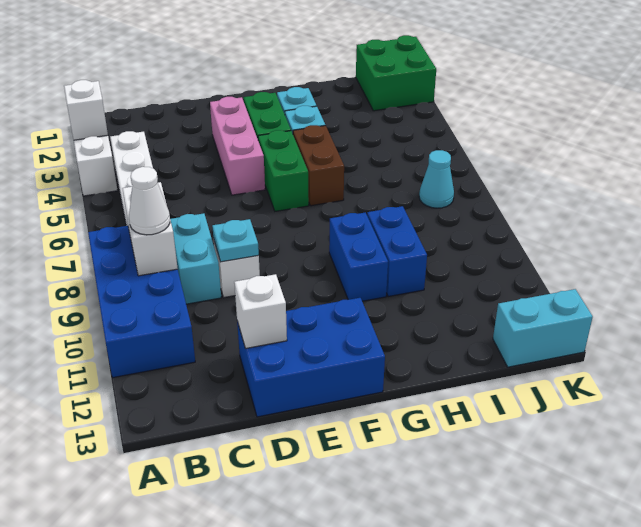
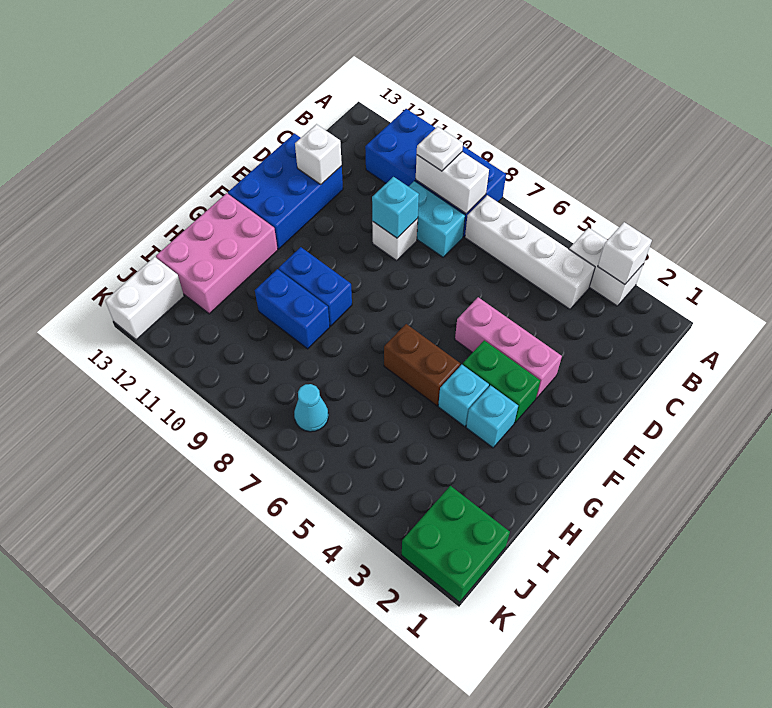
white cone B9 level 3 -> white plate B9 level 3
cyan plate D9 level 2 -> cyan brick D9 level 2
green brick F5:F6 level 1 -> none
none -> pink brick G12:I13 level 1
cyan brick J13:K13 level 1 -> white brick J13:K13 level 1

